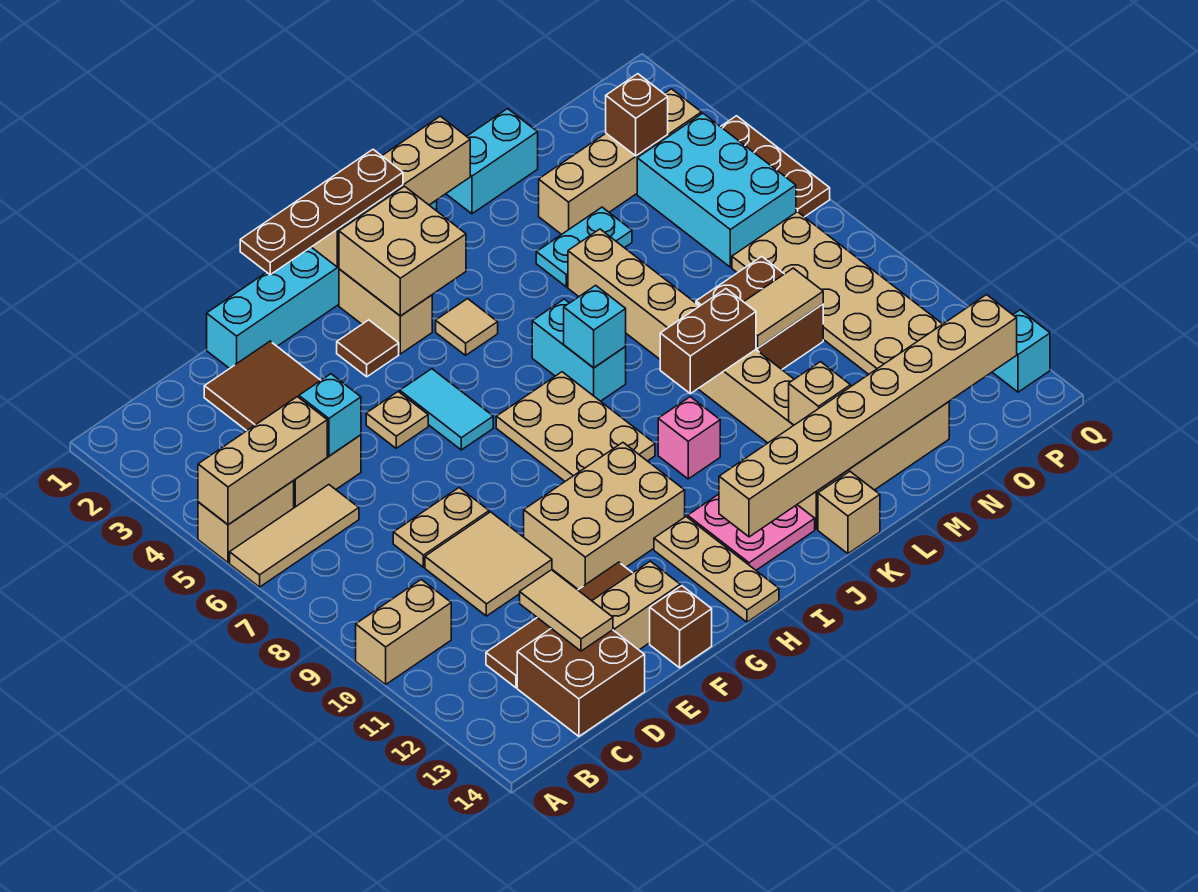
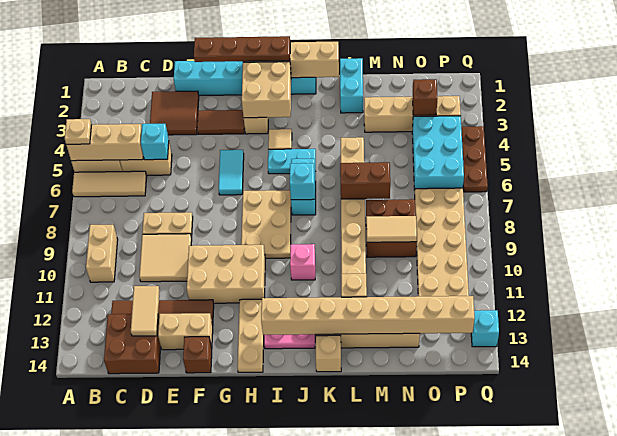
tan brick A10:B10 level 1 -> tan brick B9:B10 level 1
tan plate F5 level 1 -> tan plate A5 level 3
brown tile G3 level 1 -> brown tile F3:G3 level 1
brown brick K9:L9 level 2 -> brown brick L7:M7 level 2
cyan brick L1:M1 level 1 -> cyan brick L1:L2 level 1
cyan plate L4:M4 level 1 -> cyan plate I5:J5 level 1

